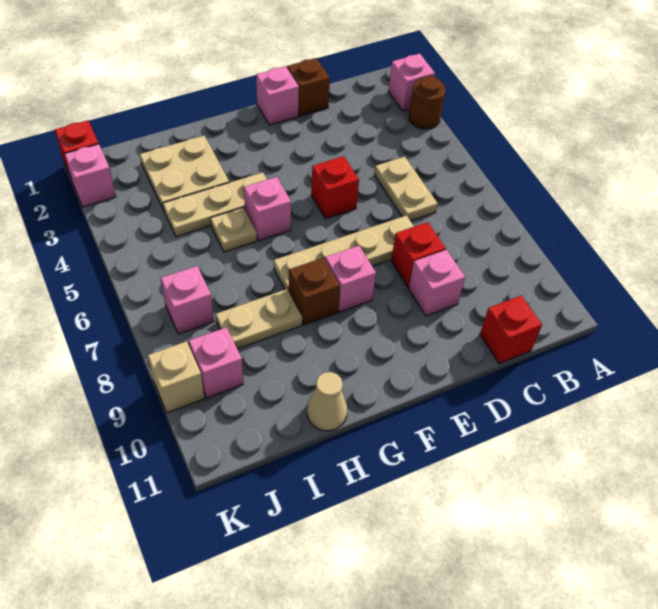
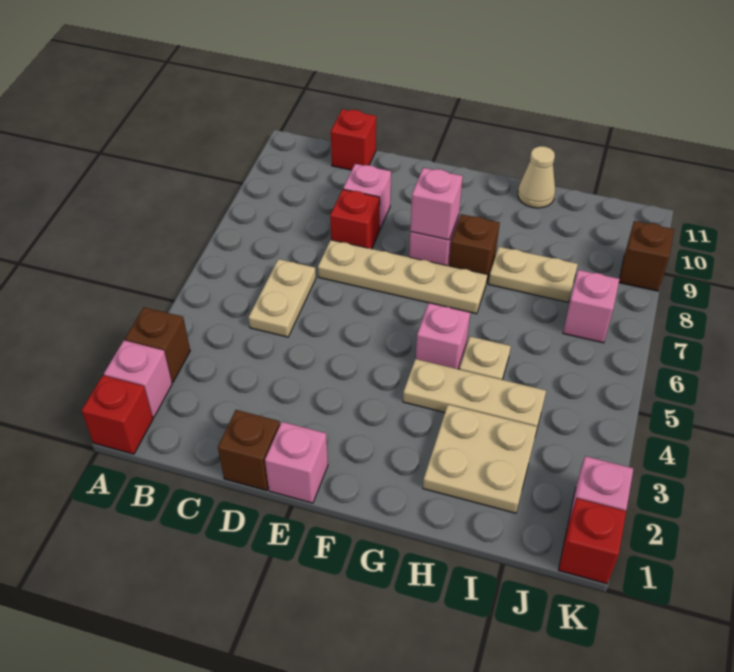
brown round brick A3 level 1 -> brown brick A3 level 1
red brick E5 level 1 -> red brick A1 level 1
pink brick J9 level 1 -> pink brick F8 level 2
tan brick K9 level 1 -> brown brick K9 level 1

